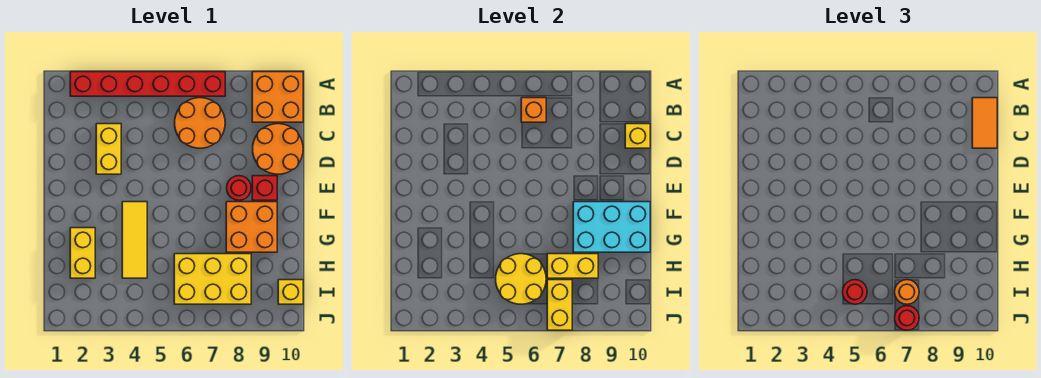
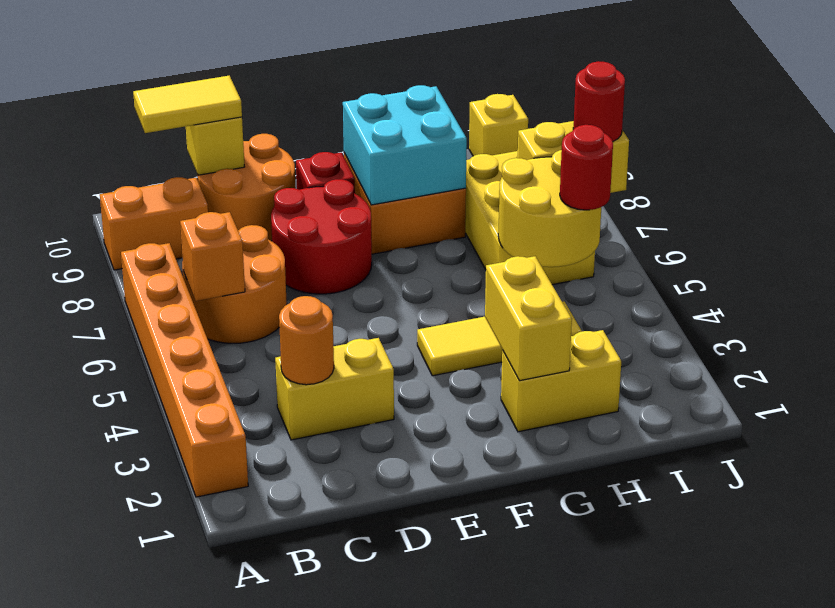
red brick A2:A7 level 1 -> orange brick A2:A7 level 1
orange brick A9:B10 level 1 -> orange brick A9:B9 level 1
orange tile B10:C10 level 3 -> yellow tile B10:C10 level 3
red round brick E8 level 1 -> red round brick D7:E8 level 1
cyan brick F8:G10 level 2 -> cyan brick F8:G9 level 2
yellow brick H7:H8 level 2 -> yellow brick G2:G3 level 2
orange round brick I7 level 3 -> orange round brick C3 level 2

